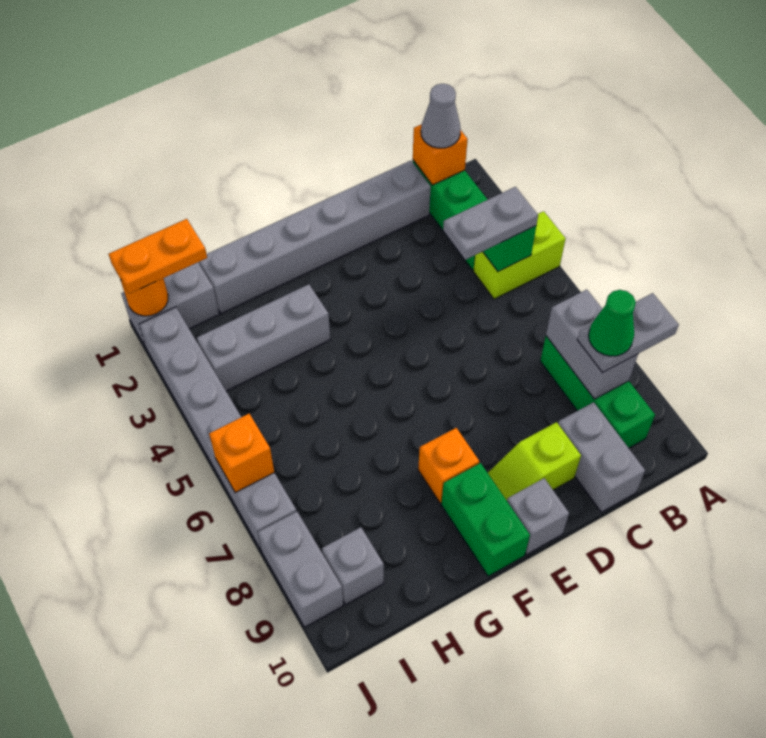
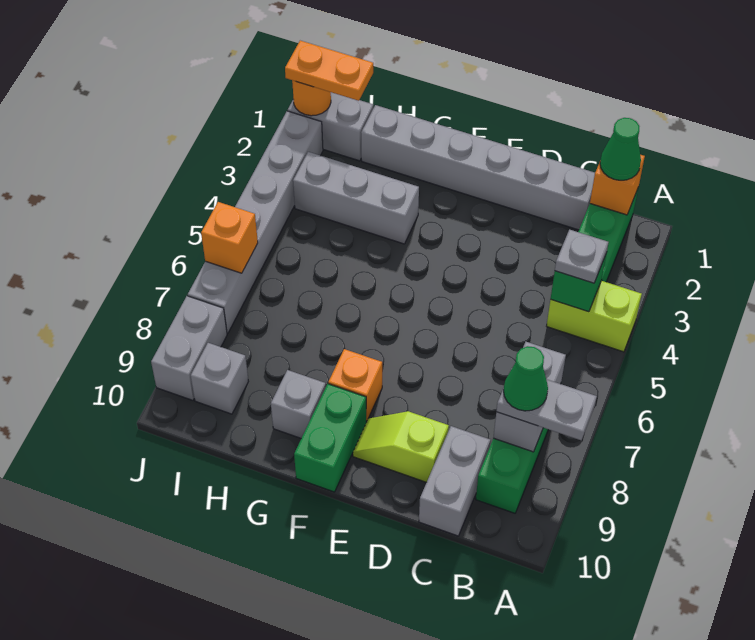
grey cone B1 level 3 -> green cone B1 level 3
grey plate B4:C4 level 3 -> grey plate B4 level 3
grey brick E10 level 1 -> grey brick G9 level 1

